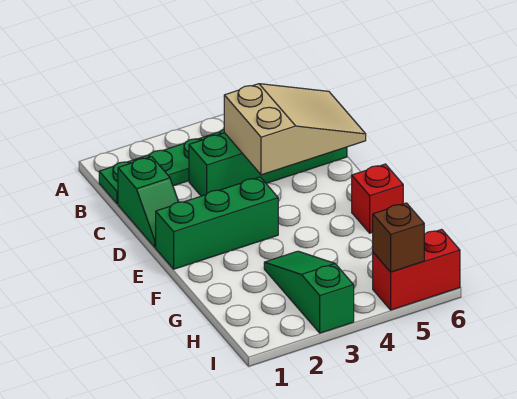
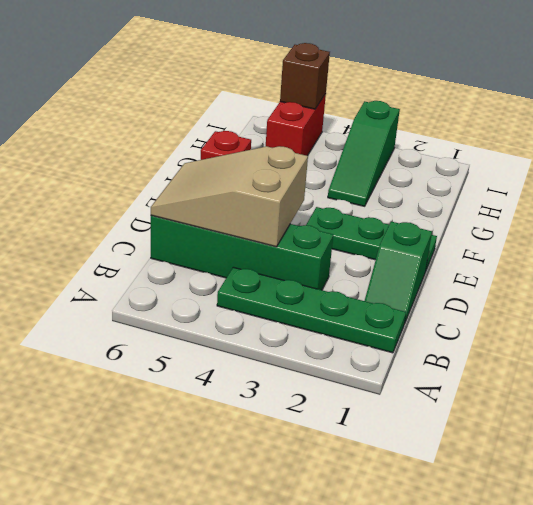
green slope C1:D1 level 1 top C -> green slope C1:D1 level 1 top D
green brick E1:E3 level 1 -> green plate E1:E3 level 1
red brick I5:I6 level 1 -> red brick H5:I5 level 1

